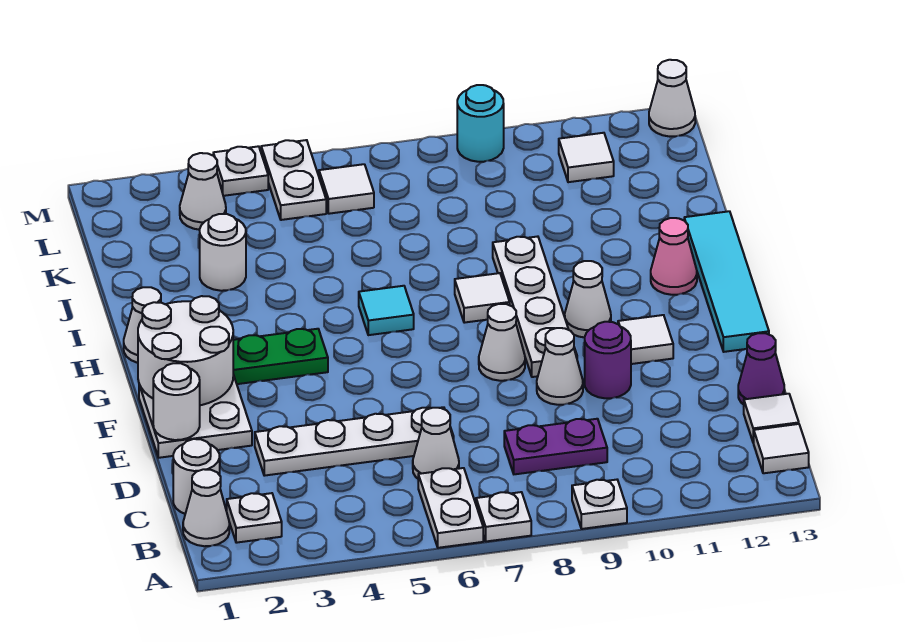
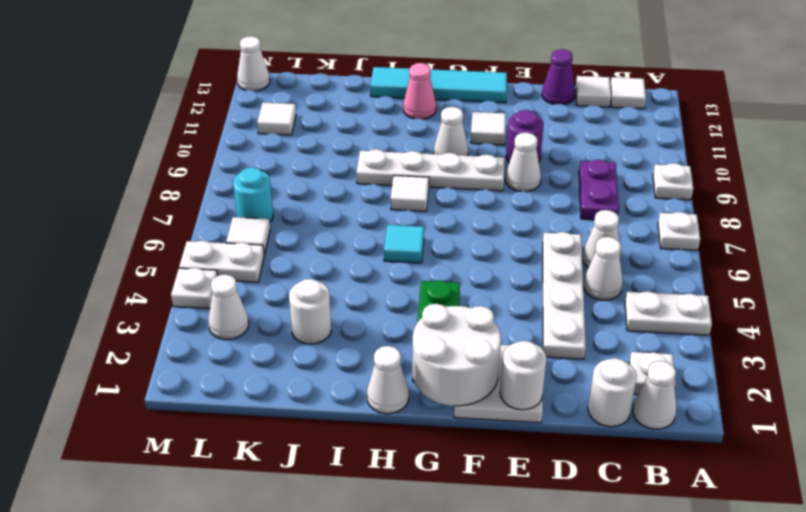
white plate A6:B6 level 1 -> white plate A4:B4 level 1
white cone F8 level 1 -> white cone C5 level 1
cyan round brick M9 level 1 -> cyan round brick L7 level 1

